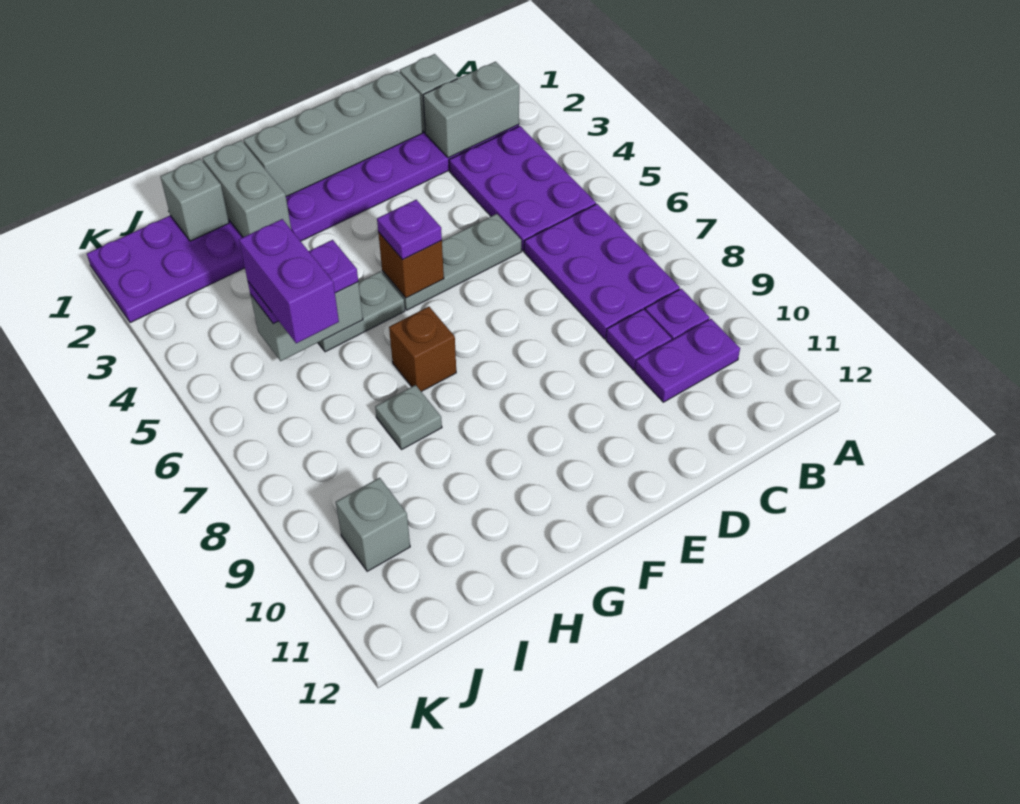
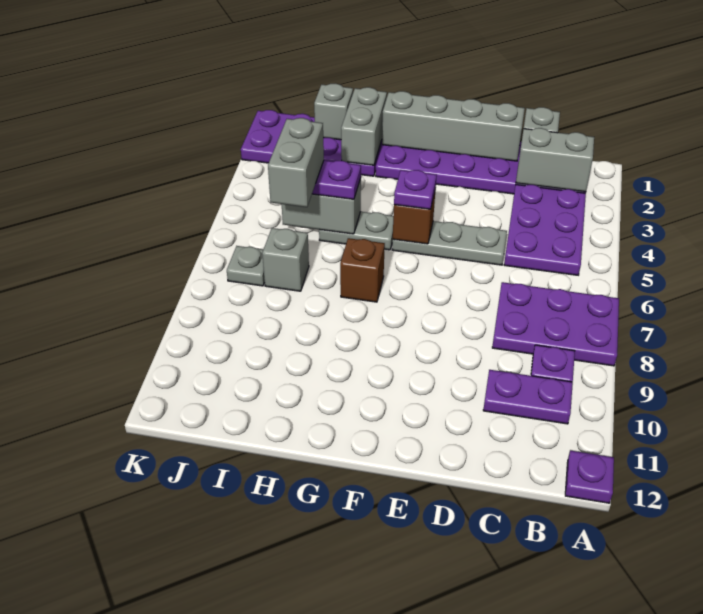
purple plate B6:C8 level 1 -> purple plate A7:C8 level 1
purple plate C9 level 1 -> purple plate A12 level 1
grey plate H8 level 1 -> grey plate J7 level 1
purple brick I5:I6 level 4 -> grey brick I5:I6 level 4
grey brick J10 level 1 -> grey brick I7 level 1

